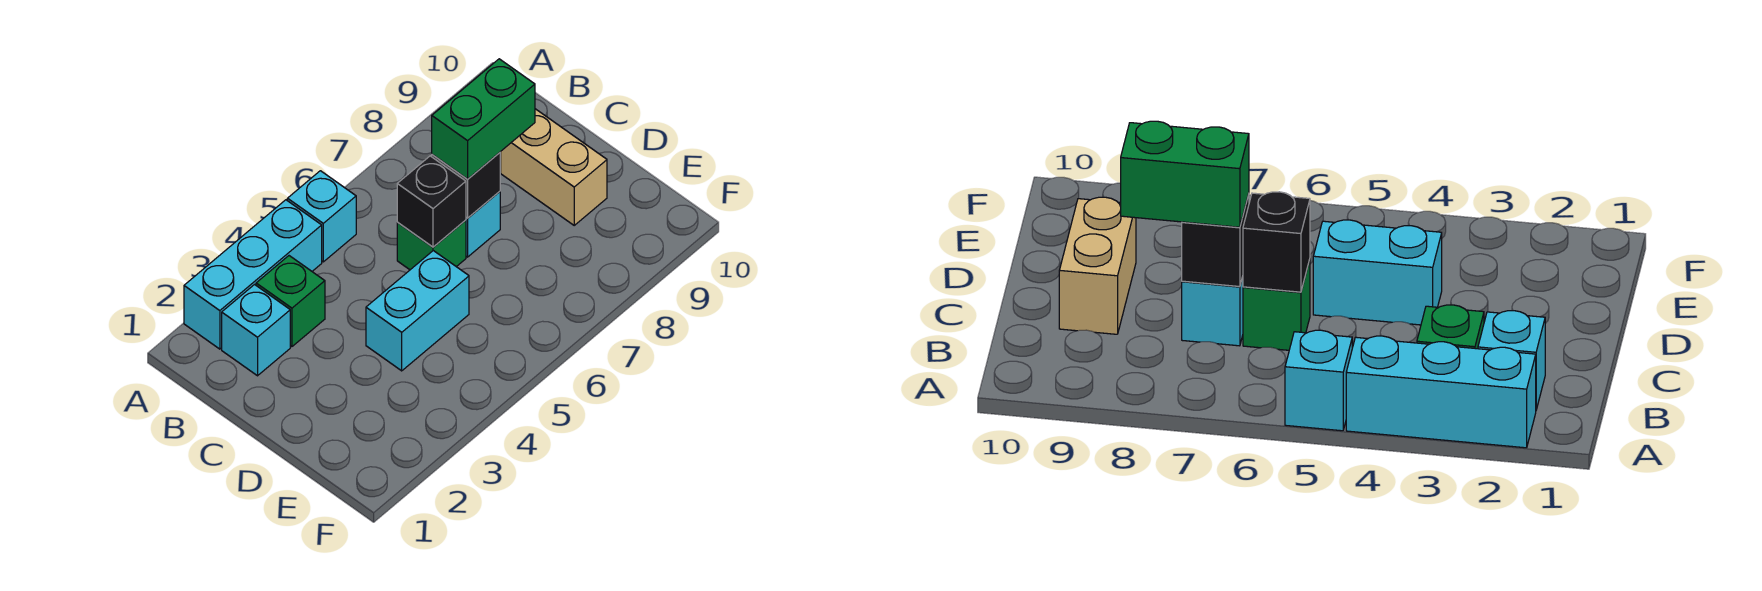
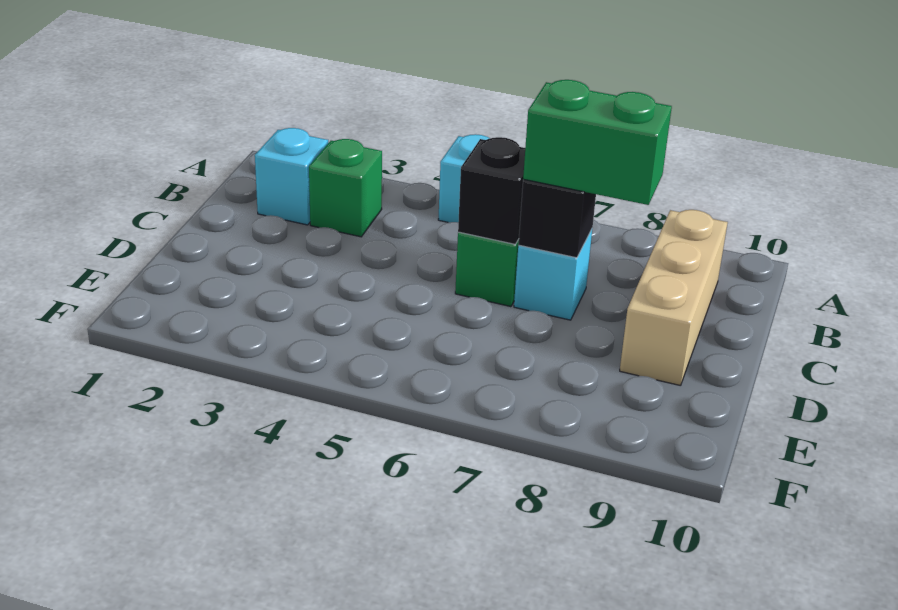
cyan brick A2:A4 level 1 -> none
tan brick C9:D9 level 1 -> tan brick B9:D9 level 1
cyan brick D4:D5 level 1 -> none

